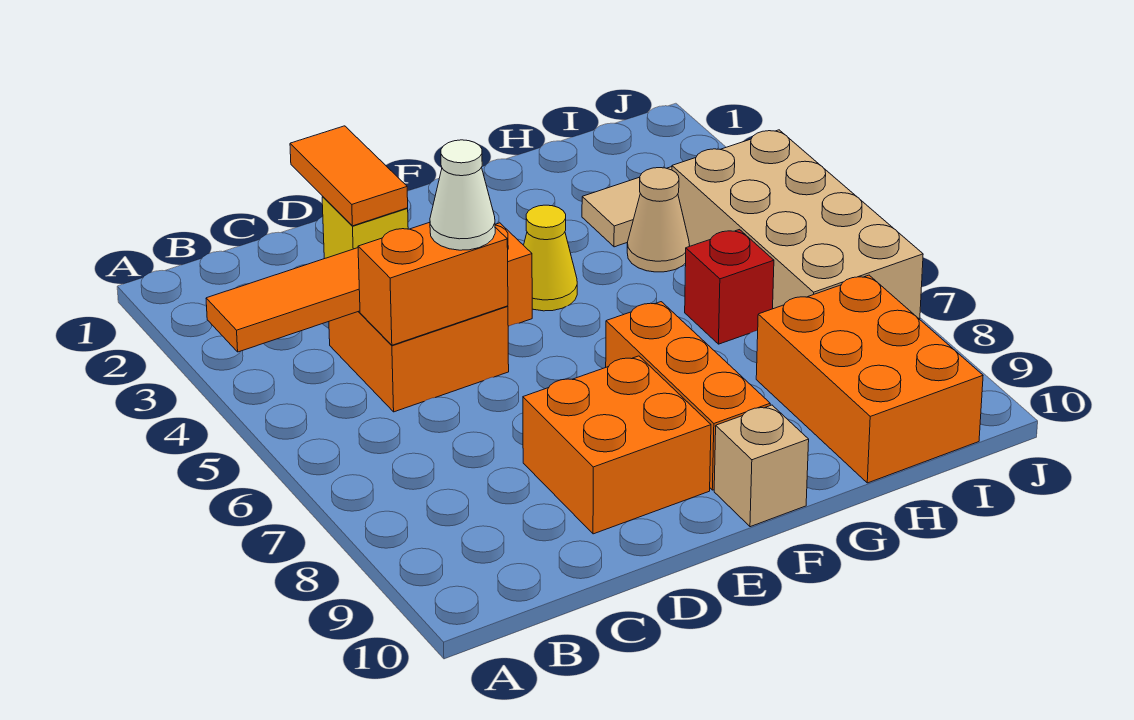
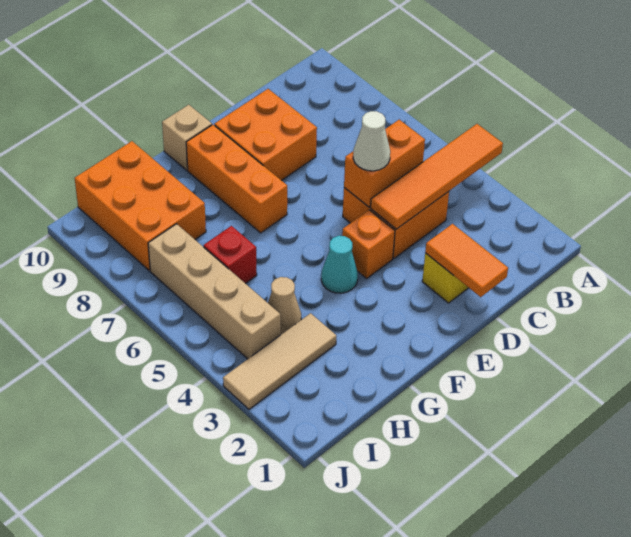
yellow cone F4 level 1 -> cyan cone F4 level 1
tan brick I4:J7 level 1 -> tan brick I4:I7 level 1

